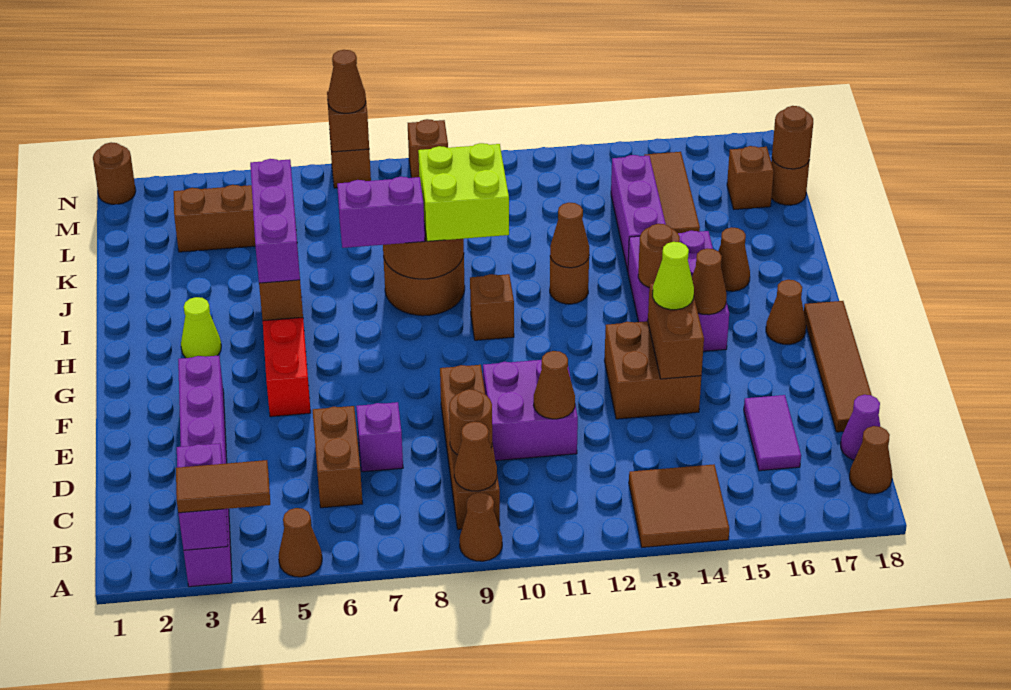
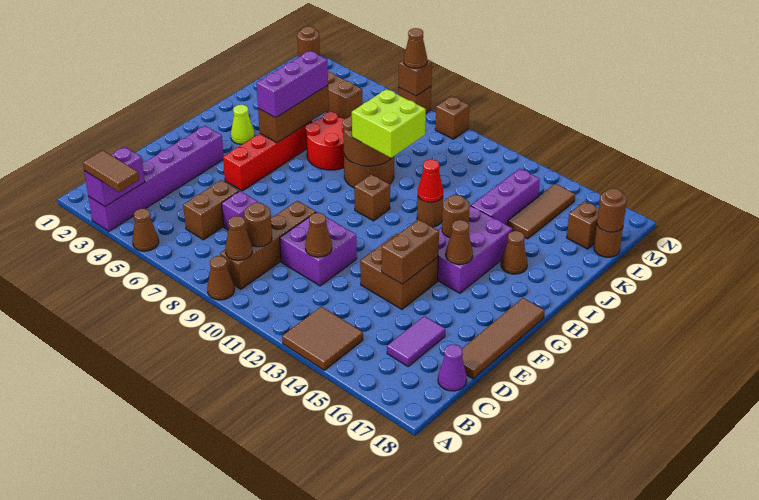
brown cone B18 level 1 -> none
lime cone F14 level 3 -> none
brown cone G17 level 1 -> none
none -> red round brick I6:J7 level 1
purple brick I7:I8 level 3 -> none
brown cone I12 level 2 -> red cone I12 level 2

